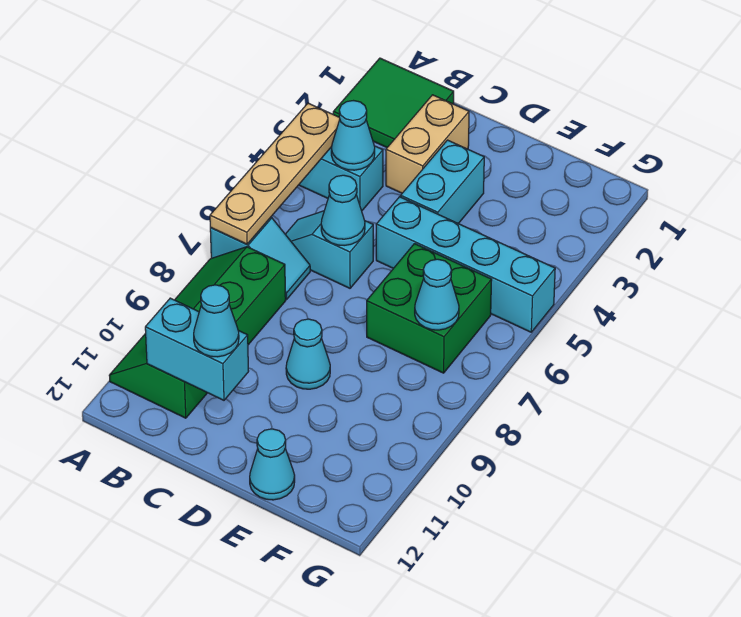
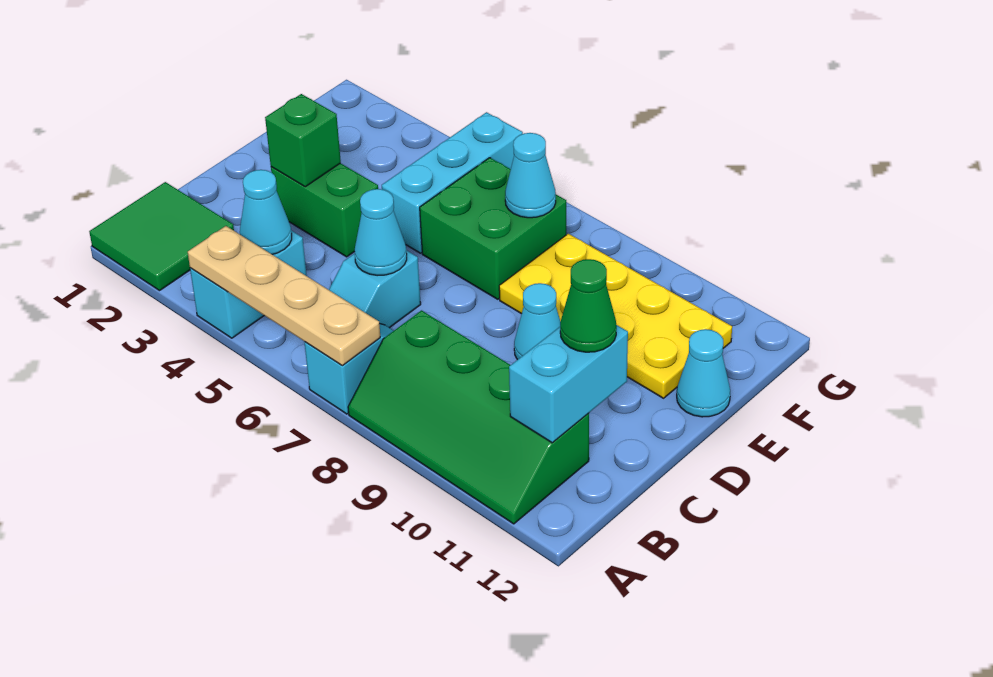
tan brick C2:C3 level 1 -> none
cyan cone C11 level 3 -> green cone C11 level 3
cyan brick D3:D4 level 1 -> green brick D3:D4 level 1
none -> green brick D3 level 2
cyan brick D5:G5 level 1 -> cyan brick E5:G5 level 1
none -> yellow plate E8:F11 level 1

